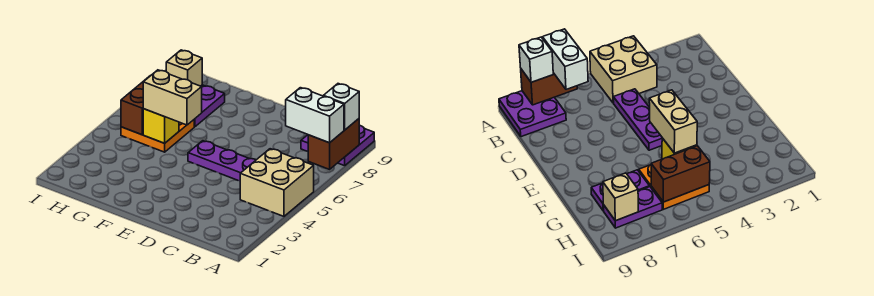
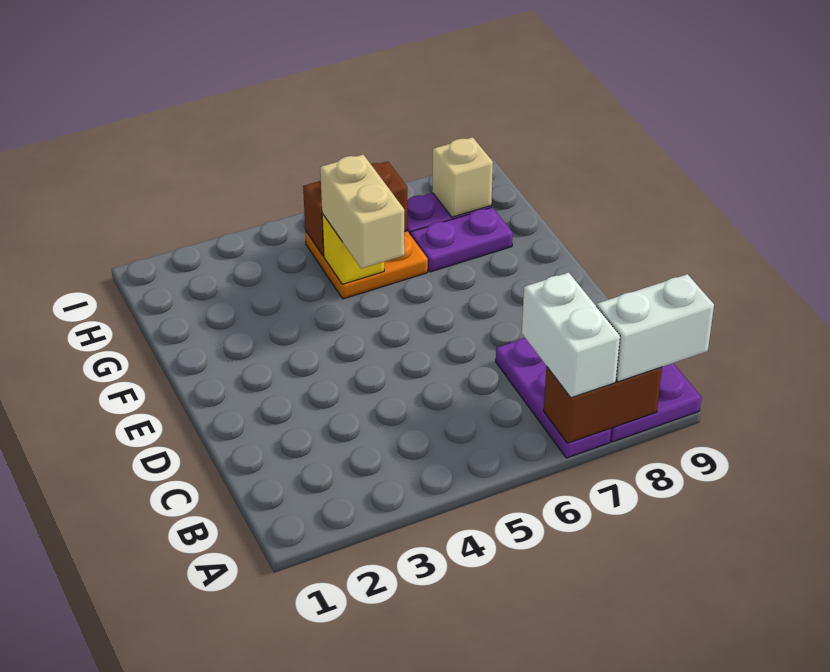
tan brick A4:B5 level 1 -> none
white brick A8 level 3 -> white brick A8:A9 level 3
purple plate C5:E5 level 1 -> purple plate A7:C7 level 1

